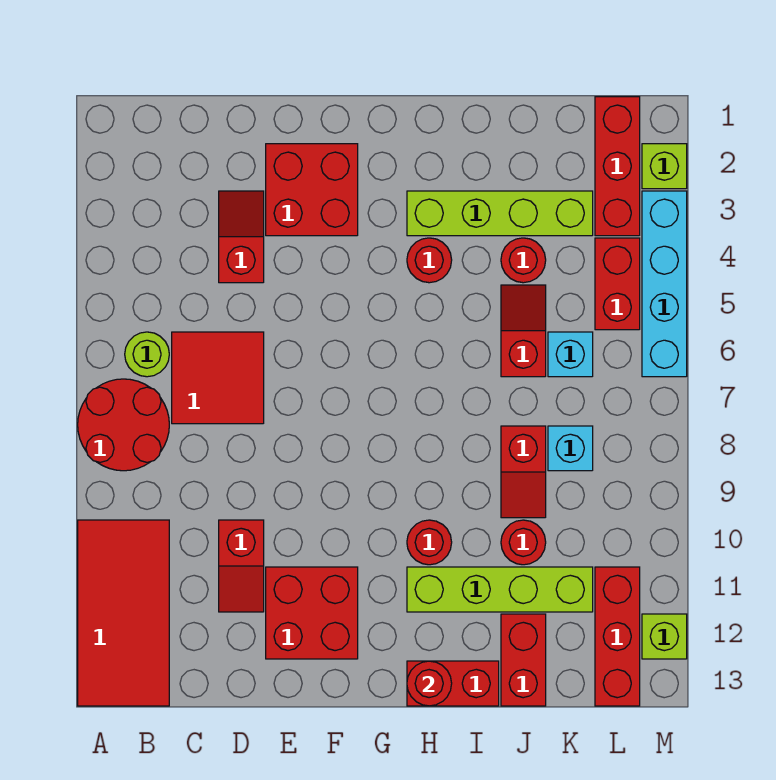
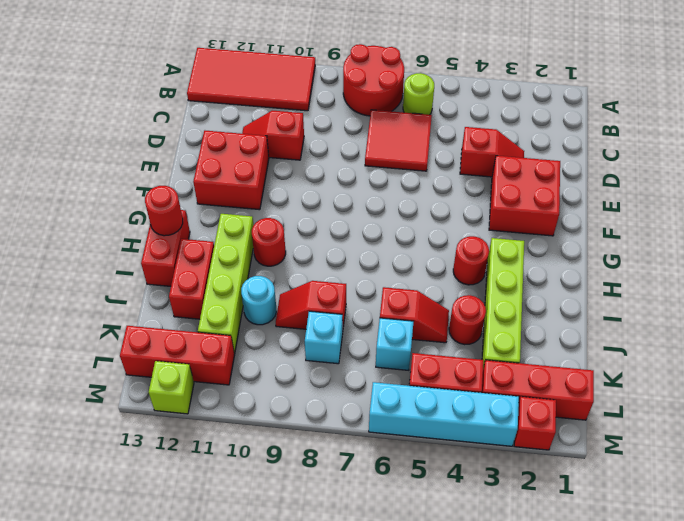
red round brick J10 level 1 -> cyan round brick J10 level 1
red brick J12:J13 level 1 -> red brick I12:J12 level 1
lime brick M2 level 1 -> red brick M2 level 1

